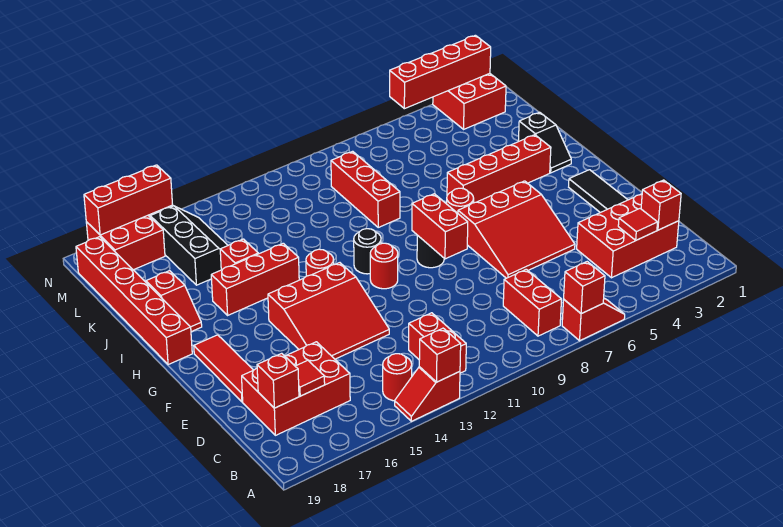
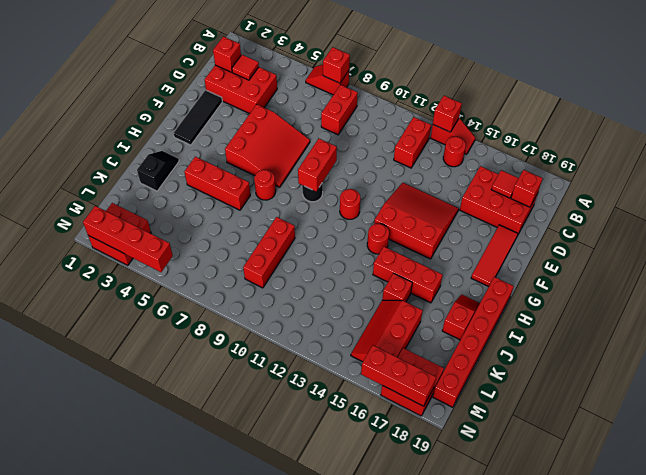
red slope E5:G7 level 1 top G -> red slope E5:G7 level 1 top 5
black round brick H11 level 1 -> none
red brick I3:I6 level 1 -> red brick I4:I6 level 1
black slope K15:M16 level 1 top 16 -> red slope K15:M16 level 1 top 16

